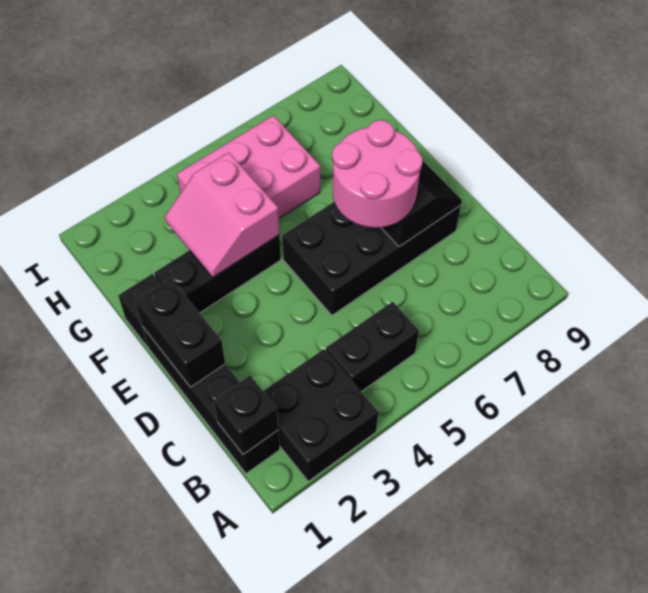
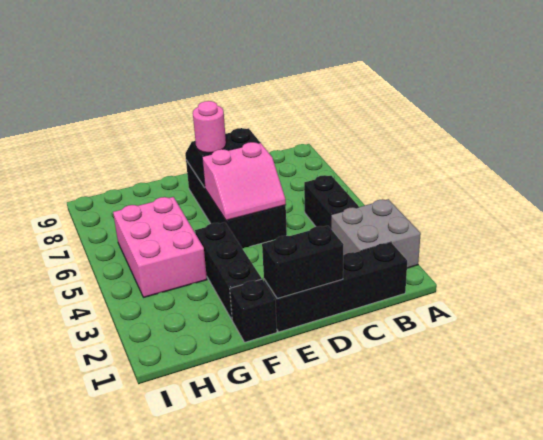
black brick A2:B3 level 1 -> grey brick A2:B3 level 1
black brick B1 level 2 -> none
pink round brick D6:E7 level 3 -> pink round brick E7 level 3
pink slope F3:G4 level 2 top 4 -> pink slope D5:E6 level 2 top 6

